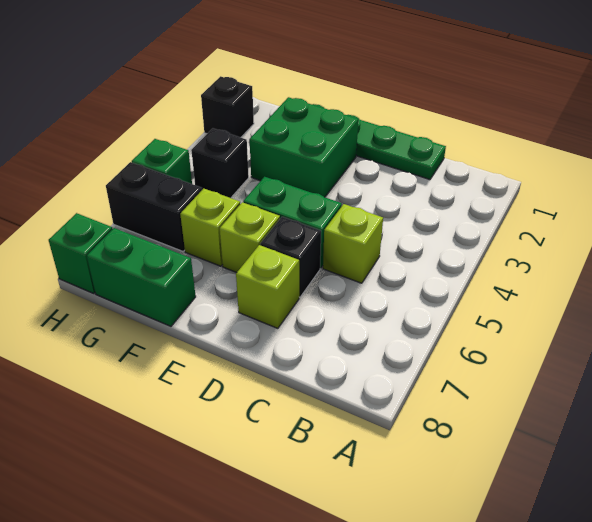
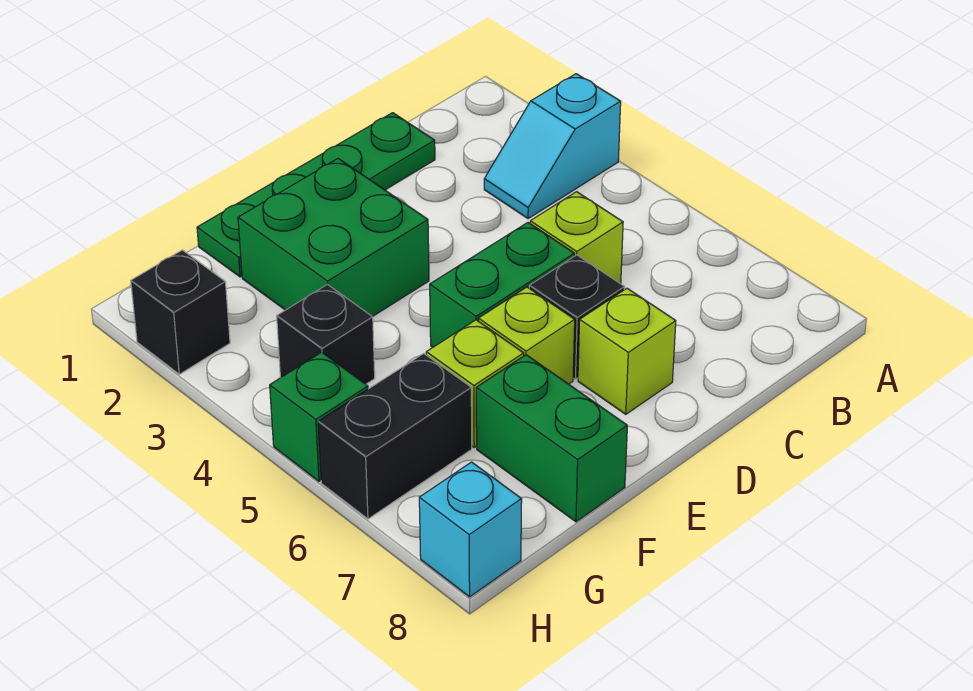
none -> cyan slope A3:B3 level 1 top A
green brick F8:G8 level 1 -> green brick F7:F8 level 1
green brick H8 level 1 -> cyan brick H8 level 1

